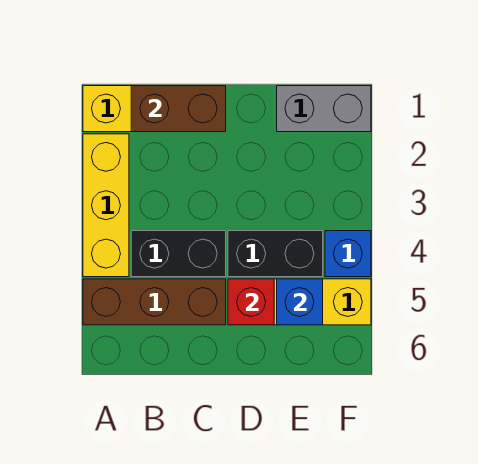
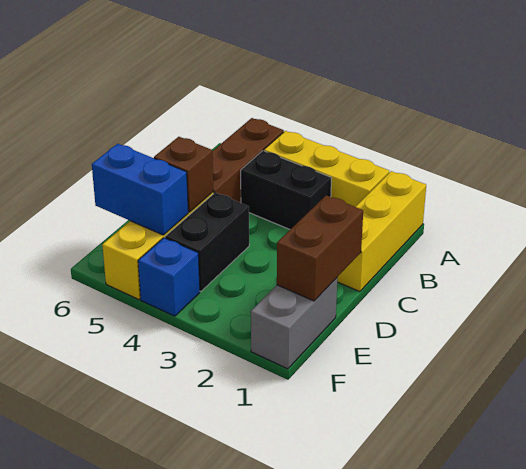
brown brick B1:C1 level 2 -> brown brick D1:E1 level 2
black brick B4:C4 level 1 -> black brick B3:B4 level 1
red brick D5 level 2 -> brown brick D5 level 2
blue brick E5 level 2 -> blue brick E5:E6 level 2

